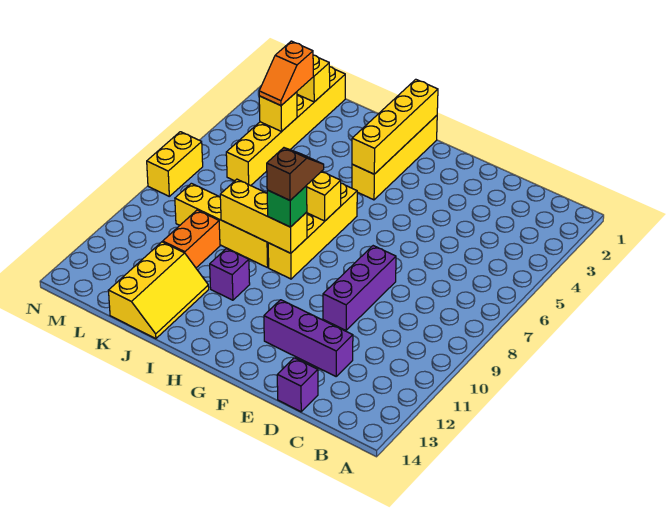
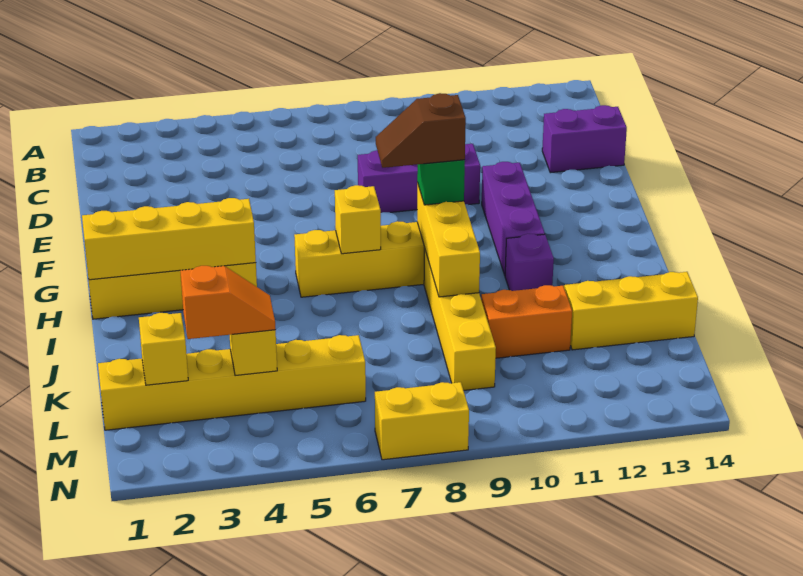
purple brick D12:F12 level 1 -> purple brick F11:H11 level 1
purple brick D14 level 1 -> purple brick D13:D14 level 1

